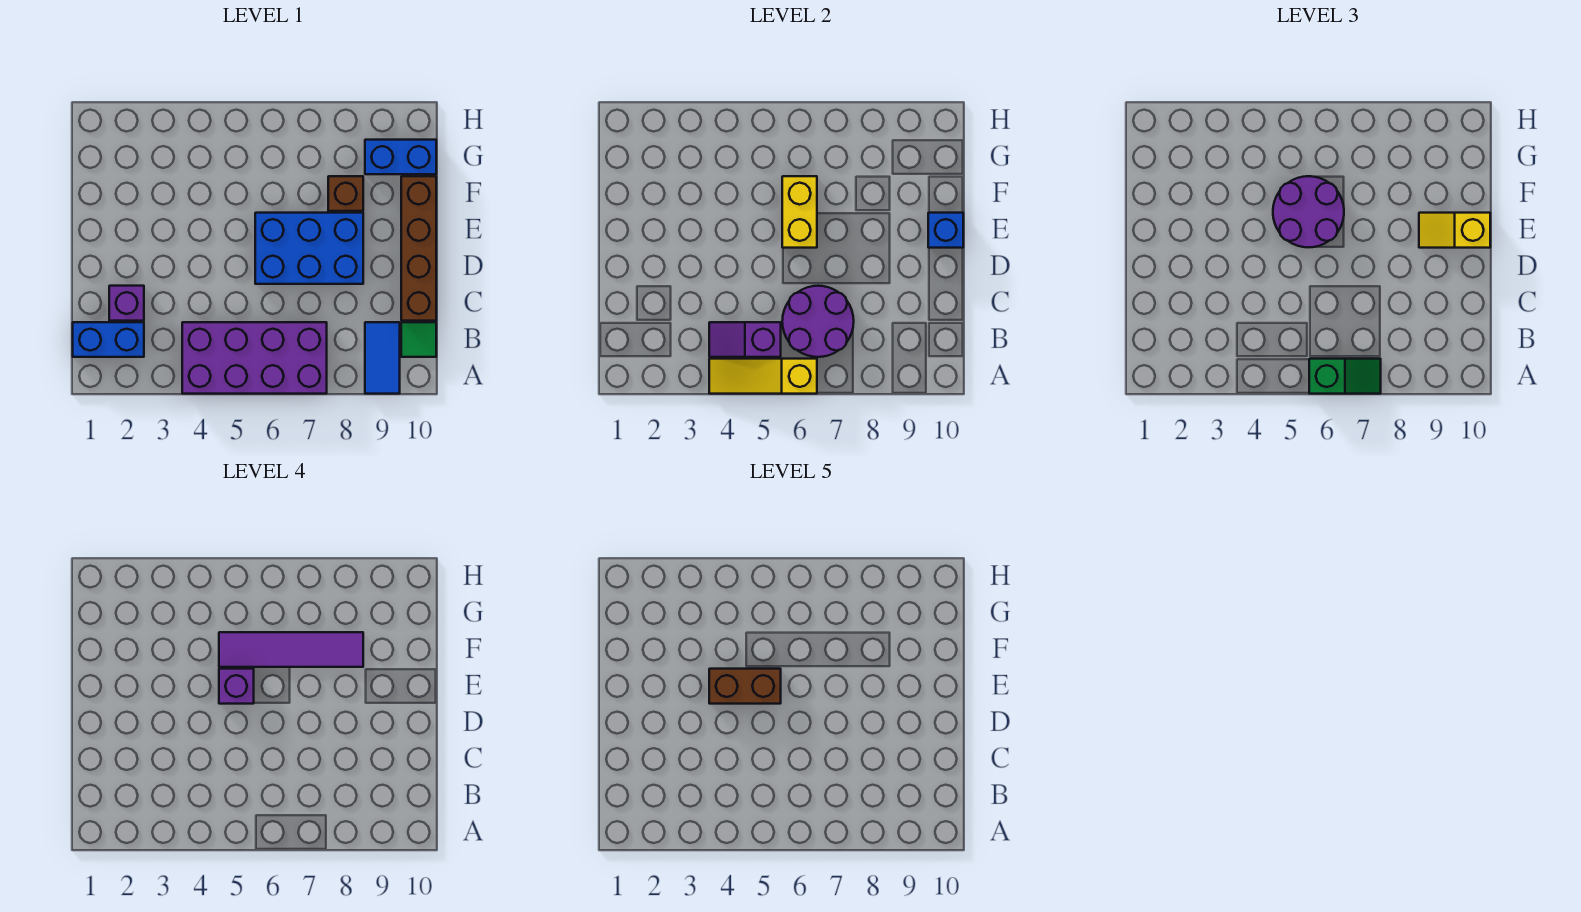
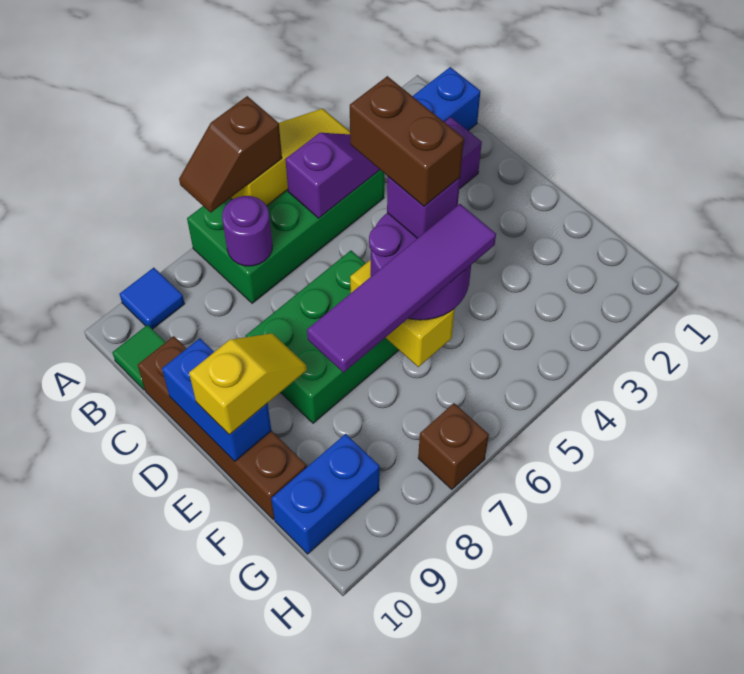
purple brick A4:B7 level 1 -> green brick A4:B7 level 1
green slope A6:A7 level 3 top 6 -> brown slope A6:A7 level 3 top 6
blue tile A9:B9 level 1 -> blue tile A9 level 1
purple round brick B6:C7 level 2 -> purple round brick B7 level 2
blue brick D6:E8 level 1 -> green brick D6:E8 level 1
brown brick E4:E5 level 5 -> brown brick D5:E5 level 5
blue brick E10 level 2 -> blue brick D10:E10 level 2
brown brick F8 level 1 -> brown brick H7 level 1

